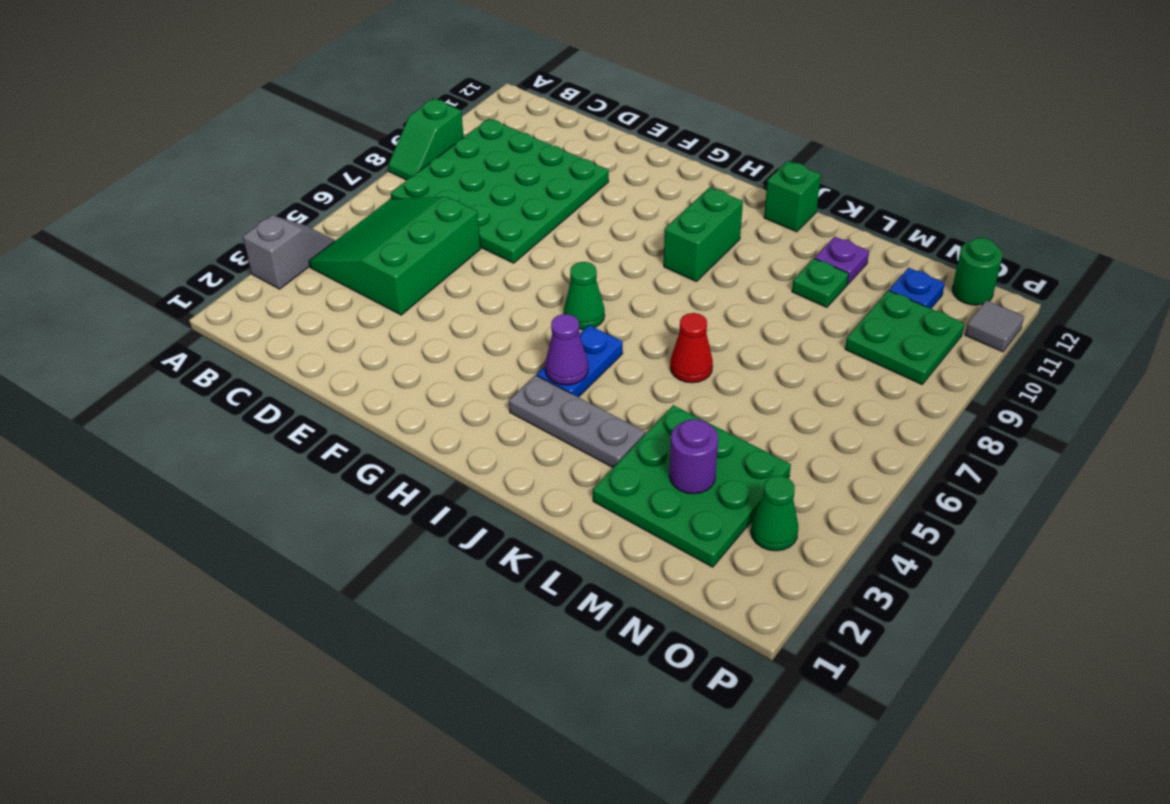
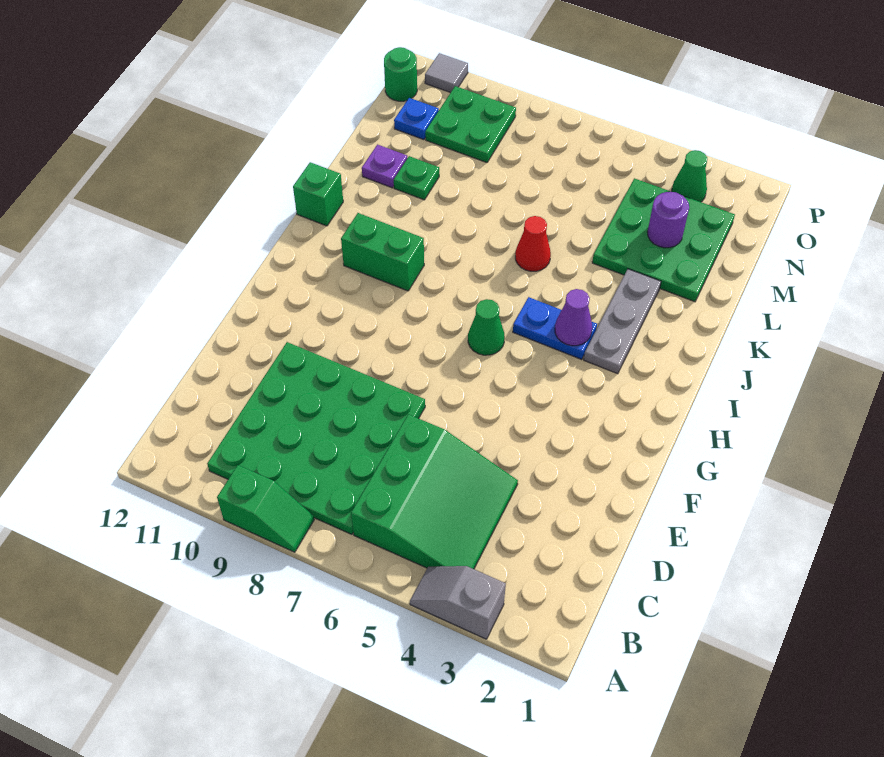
green slope B4:D6 level 1 top D -> green slope B4:D6 level 1 top 6

